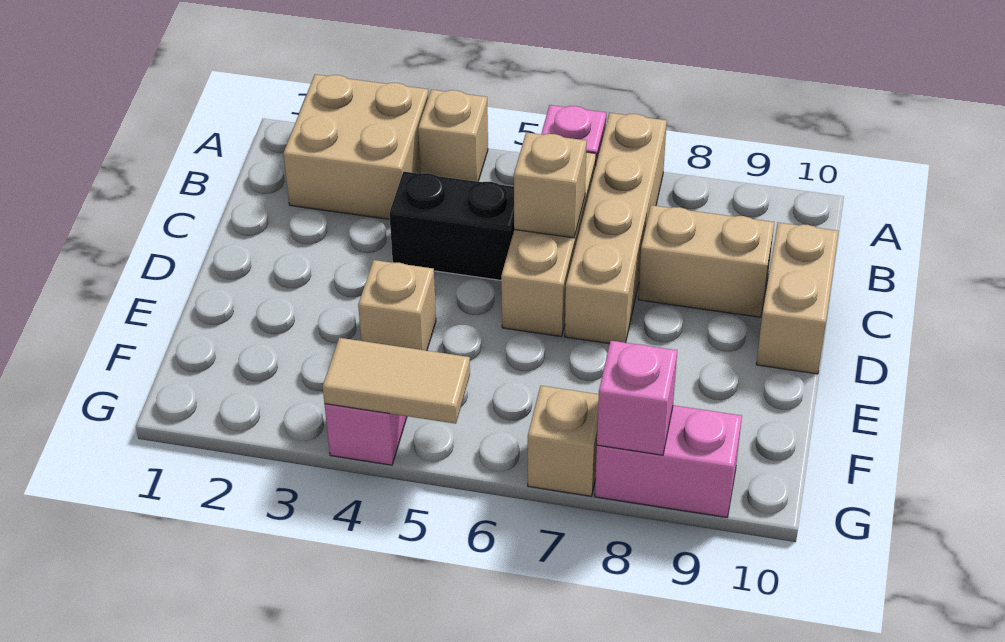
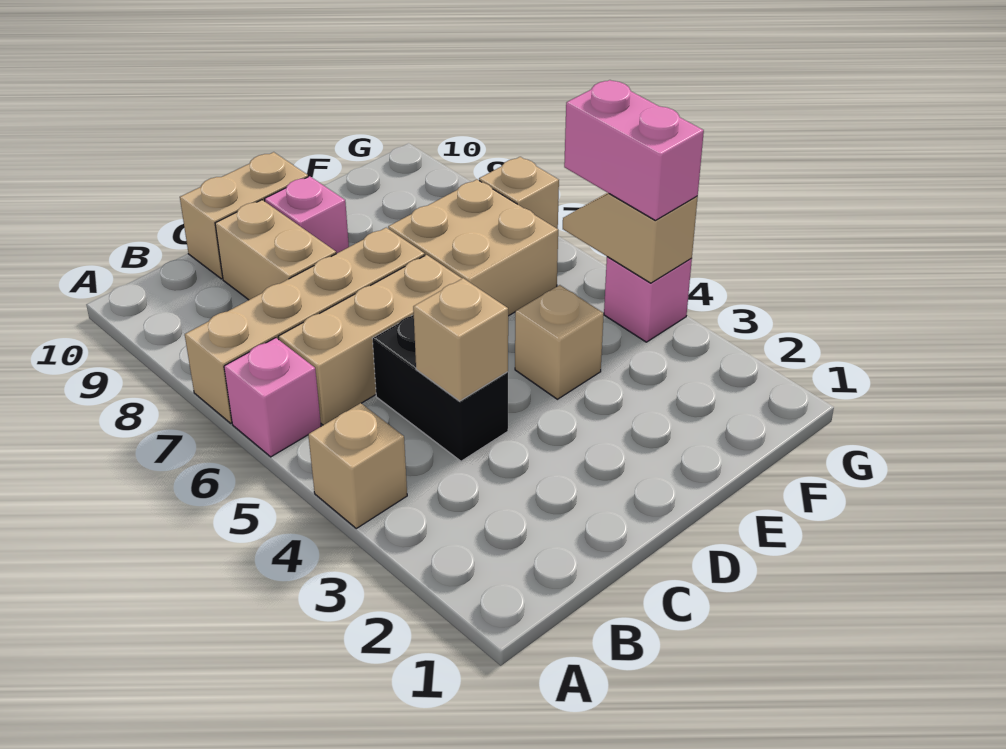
tan brick A2:B3 level 1 -> tan brick E6:F7 level 1
tan brick C6 level 2 -> tan brick C4 level 2
tan tile G4:G5 level 2 -> tan slope G4:G5 level 2 top 4
pink brick G8:G9 level 1 -> pink brick G4:G5 level 3
pink brick G8 level 2 -> pink brick D9 level 1

